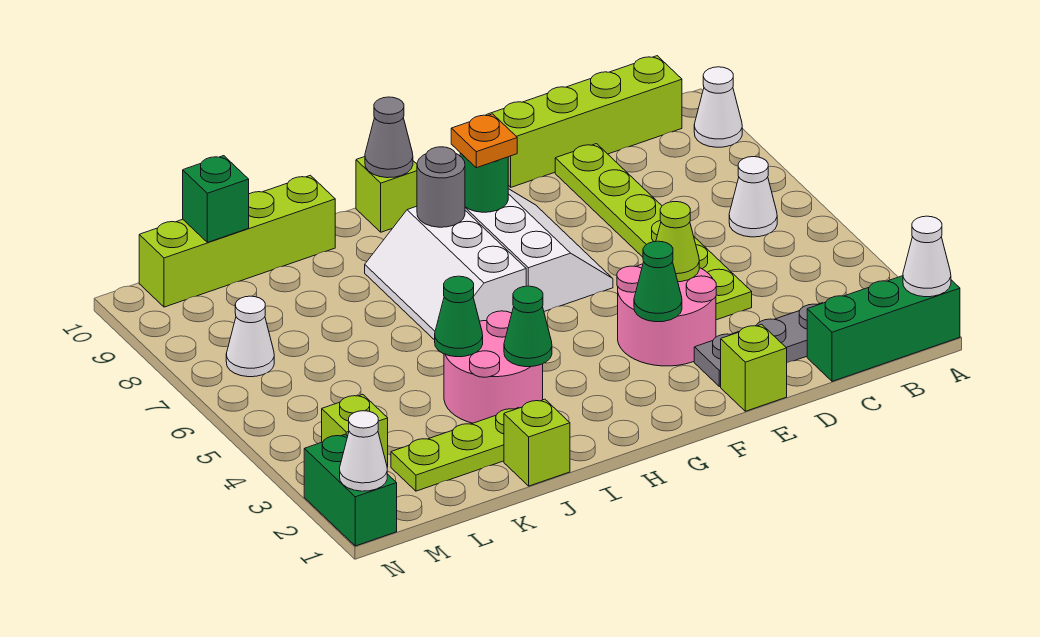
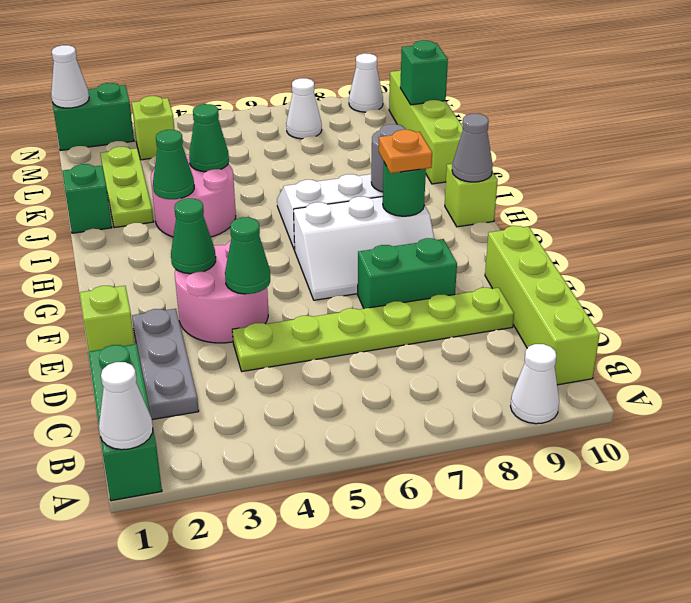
white cone B6 level 1 -> white cone N9 level 1
lime cone E4 level 2 -> green cone E4 level 2
none -> green brick E7:E8 level 1
lime brick J1 level 1 -> green brick J1 level 1

